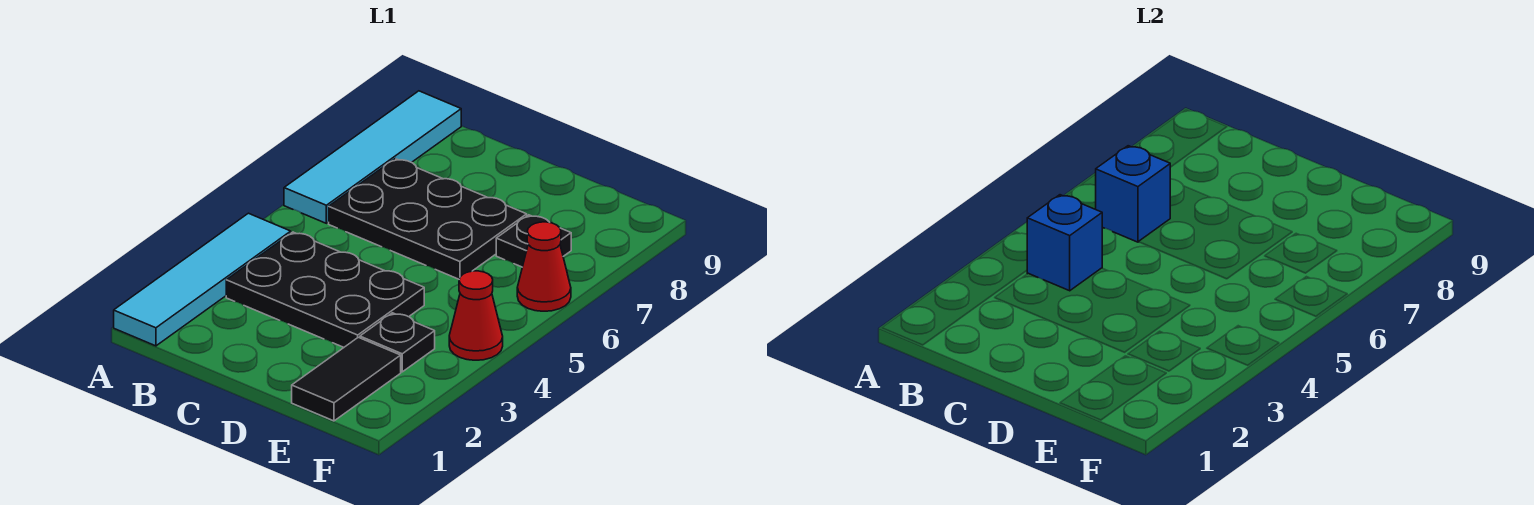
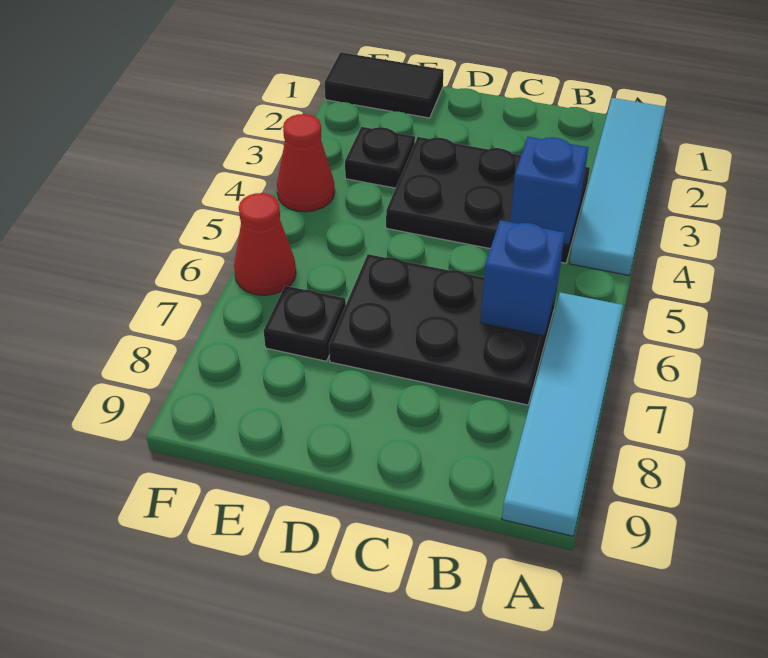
black tile E1:E2 level 1 -> black tile E1:F1 level 1

